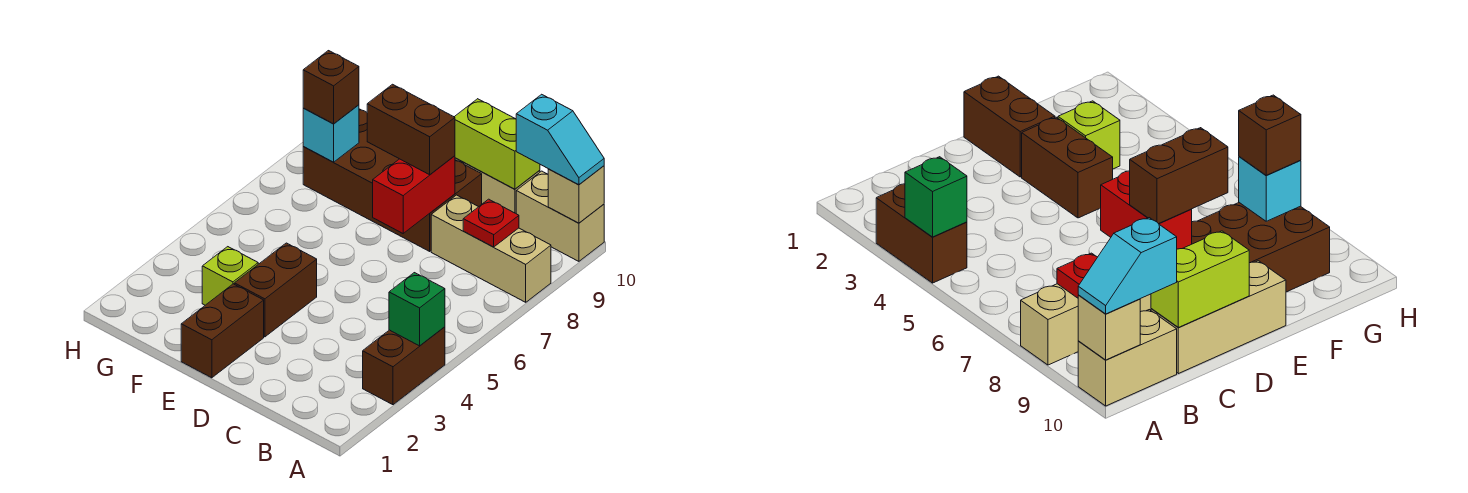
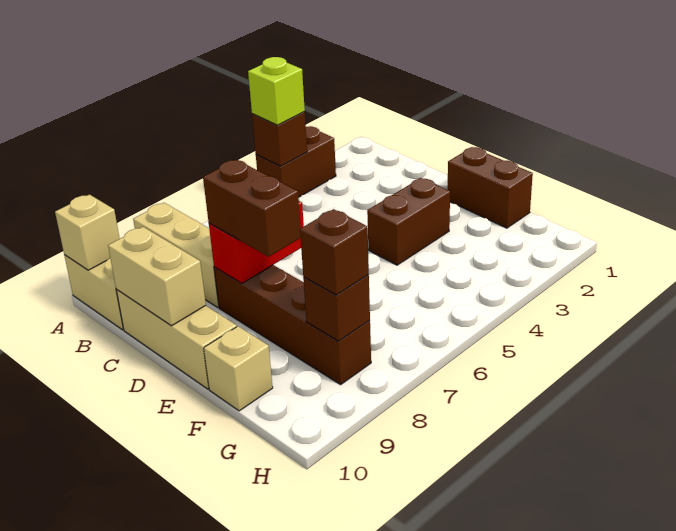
green brick A4 level 2 -> brown brick A4 level 2
cyan slope A10:B10 level 3 top B -> none
red plate B8 level 2 -> none
lime brick C10:D10 level 2 -> tan brick C10:D10 level 2
brown brick D8:G9 level 1 -> brown brick D8:G8 level 1
brown brick E1:E2 level 1 -> brown brick E1:F1 level 1
lime brick F3 level 1 -> lime brick A4 level 3
none -> tan brick F10 level 1
cyan brick G8 level 2 -> brown brick G8 level 2

